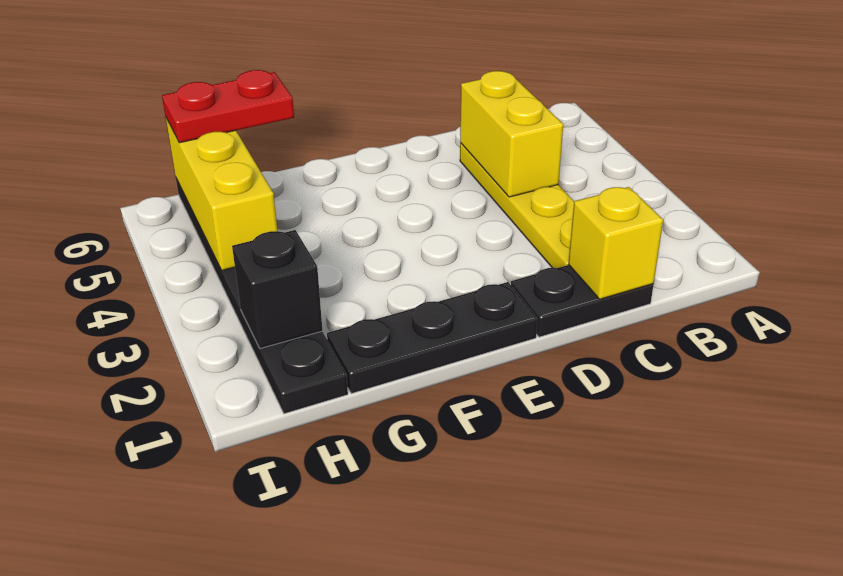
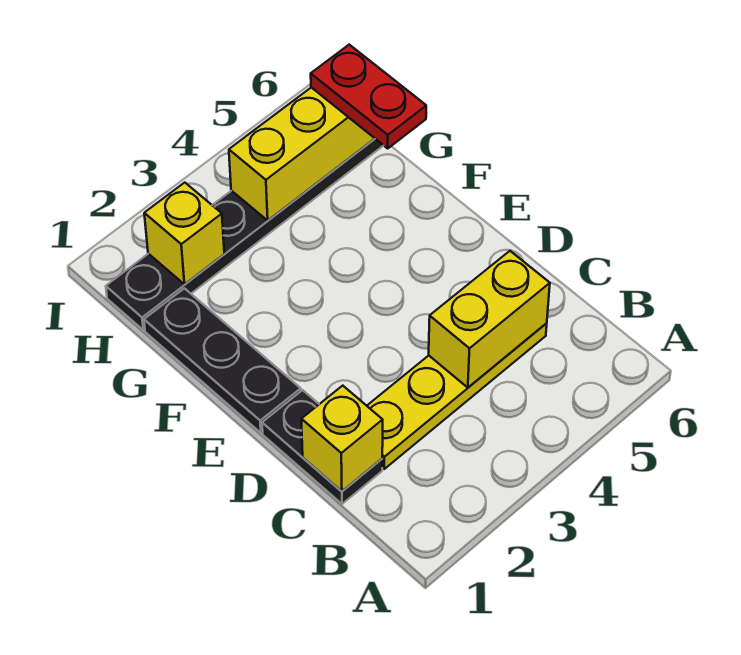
black brick H2 level 2 -> yellow brick H2 level 2

